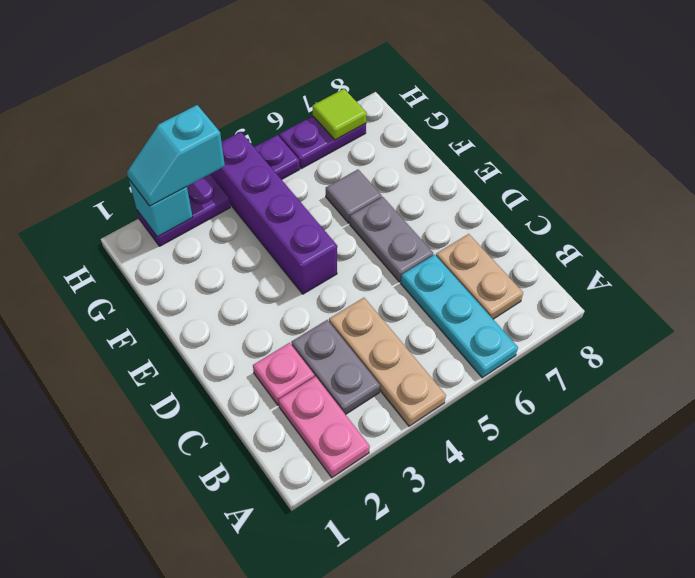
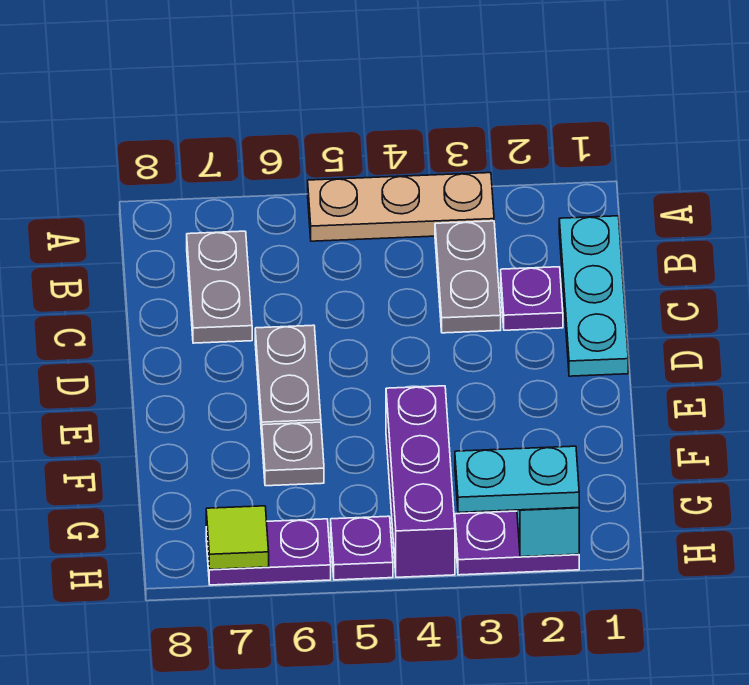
pink plate A2:B2 level 1 -> none
tan plate A4:C4 level 1 -> tan plate A3:A5 level 1
cyan plate A6:C6 level 1 -> cyan plate B1:D1 level 1
tan plate B7:C7 level 1 -> grey plate B7:C7 level 1
pink plate C2 level 1 -> purple plate C2 level 1
purple brick E4:H4 level 1 -> purple brick F4:H4 level 1
grey tile F6 level 1 -> grey plate F6 level 1
cyan slope H2:H3 level 3 top 3 -> cyan plate H2:H3 level 3

